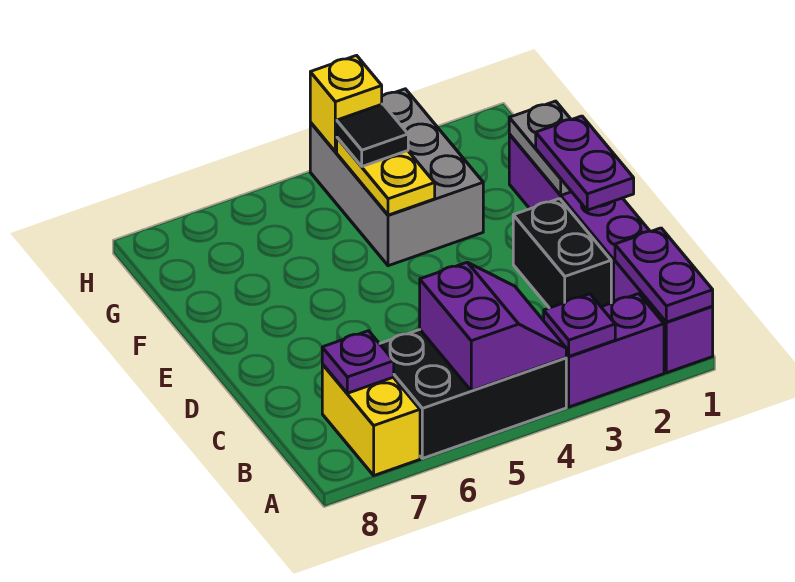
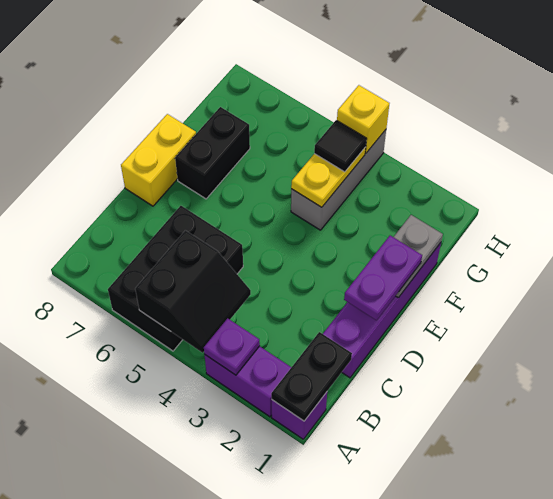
purple plate A1:B1 level 2 -> black plate A1:B1 level 2
black brick A4:B6 level 1 -> black brick A5:C6 level 1
purple slope A4:B5 level 2 top 5 -> black slope A4:B5 level 2 top 5
yellow brick A7:B7 level 1 -> yellow brick D8:E8 level 1
purple plate B7 level 2 -> none
black brick C2:D2 level 1 -> black brick E7:F7 level 1
grey brick F3:H4 level 1 -> grey brick F4:H4 level 1

